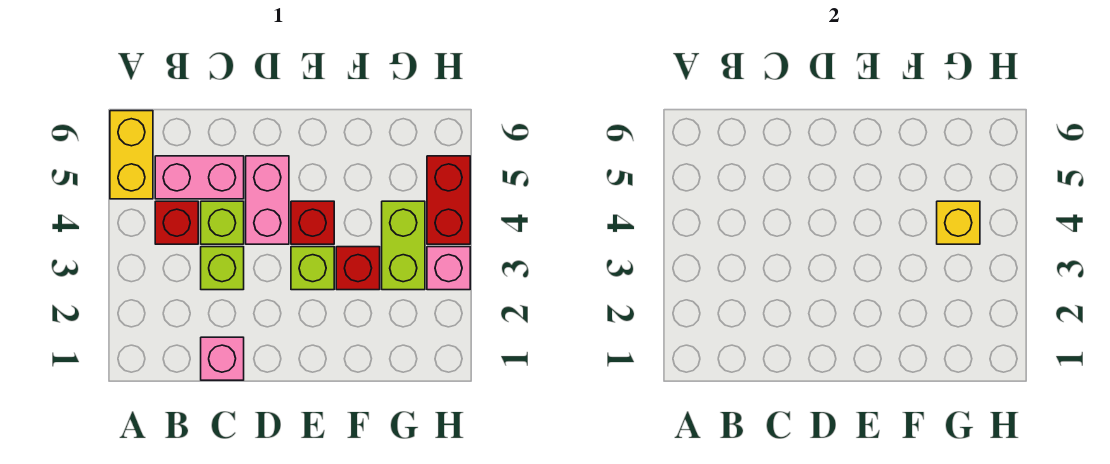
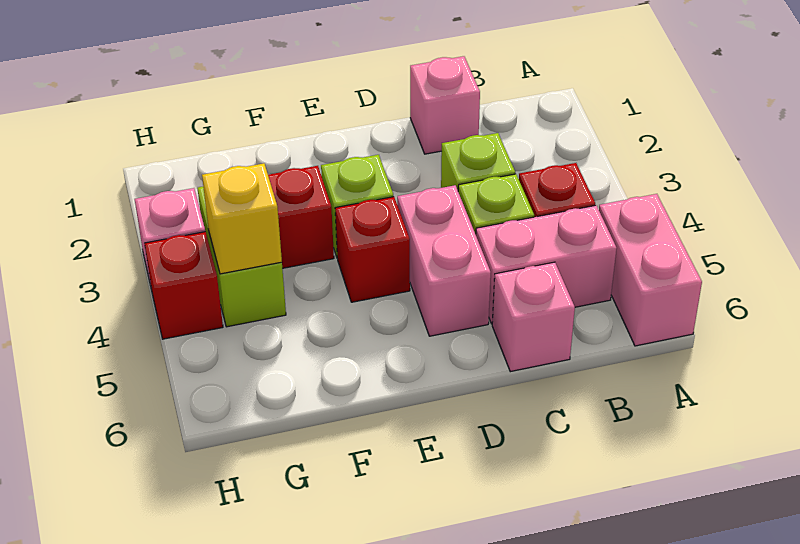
yellow brick A5:A6 level 1 -> pink brick A5:A6 level 1
none -> pink brick C6 level 1
red brick H4:H5 level 1 -> red brick H4 level 1

